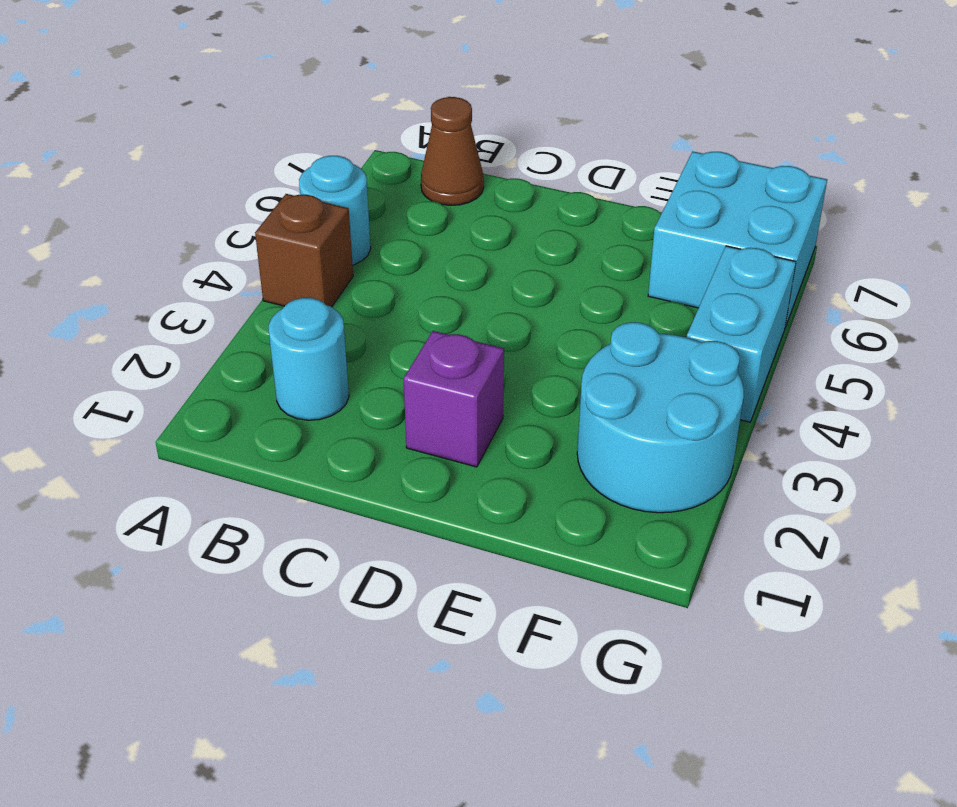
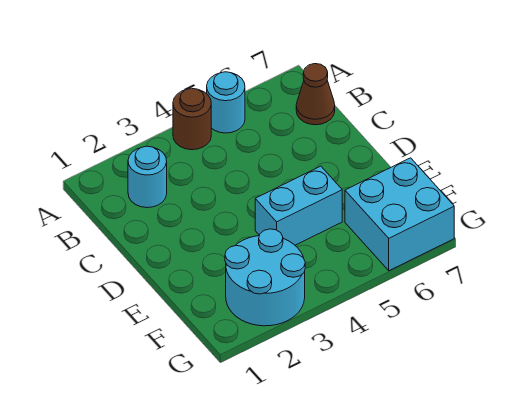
brown brick A4 level 1 -> brown round brick A4 level 1
purple brick D2 level 1 -> none
cyan brick G4:G5 level 1 -> cyan brick E4:E5 level 1

